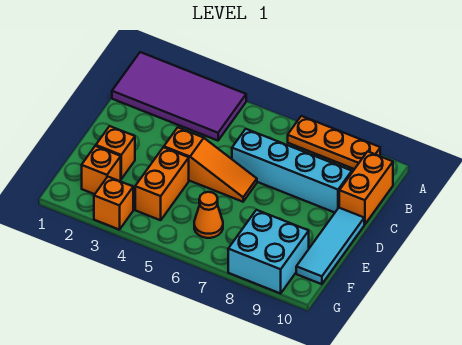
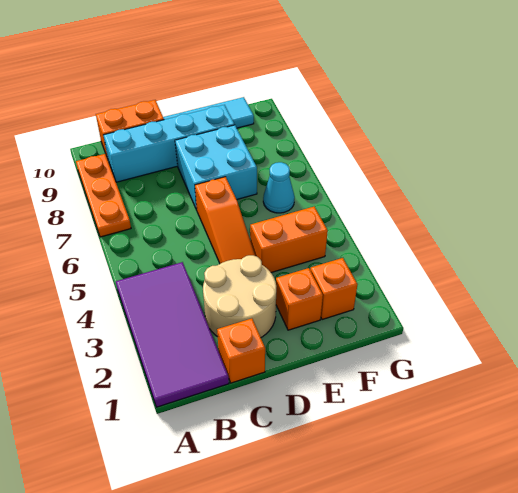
none -> tan round brick C2:D3 level 1
cyan brick C6:C9 level 1 -> cyan brick B9:E9 level 1
orange slope D4:D6 level 1 top 4 -> orange slope D4:D6 level 1 top 6
orange cone F6 level 1 -> cyan cone F6 level 1
cyan brick F8:G9 level 1 -> cyan brick D7:E8 level 1
orange brick G3 level 1 -> orange brick C1 level 1

